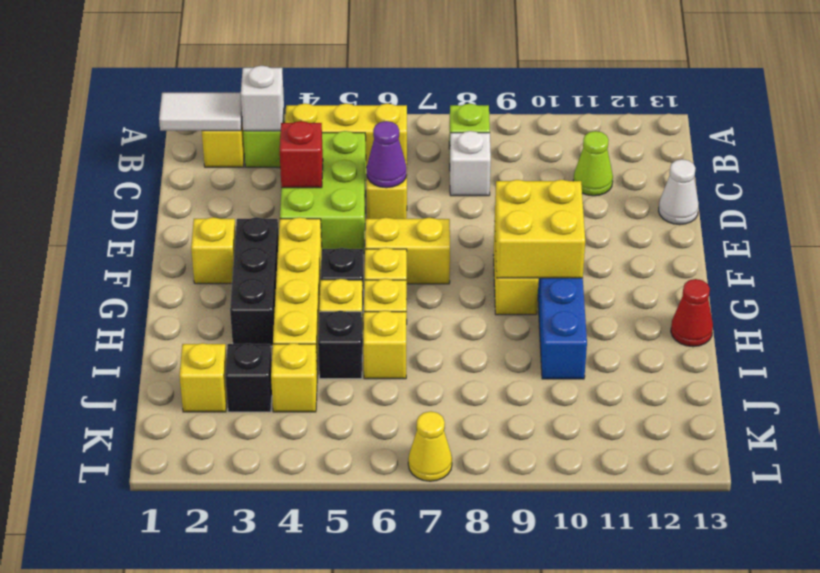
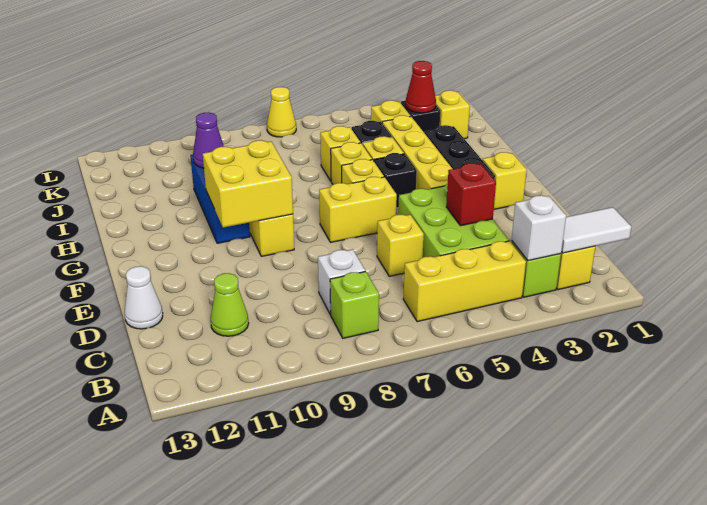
purple cone D6 level 2 -> purple cone I10 level 2
red cone H13 level 1 -> red cone J3 level 2

